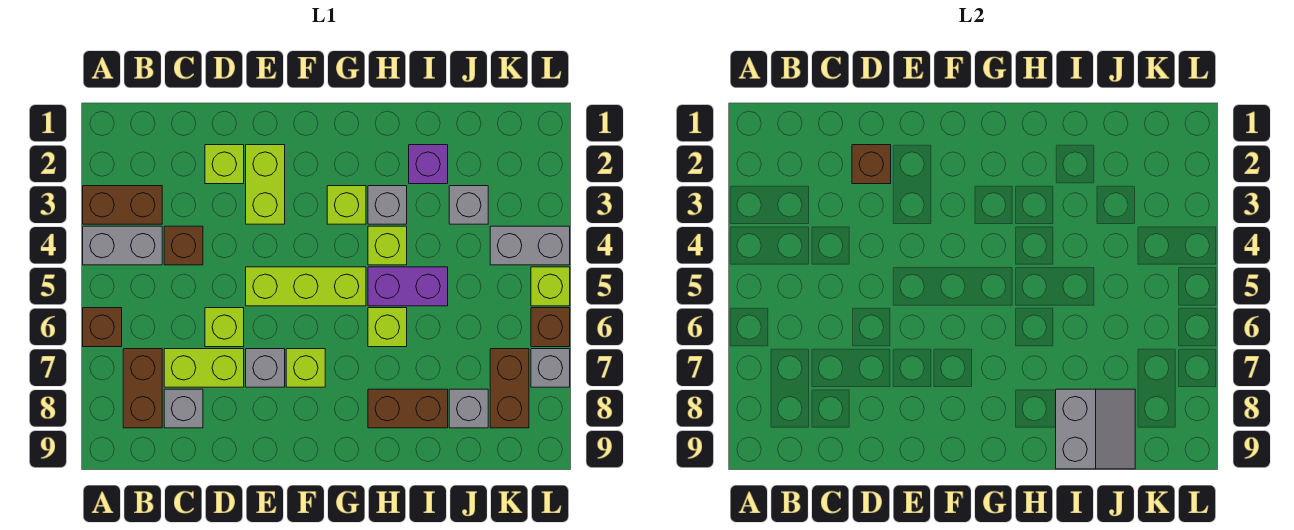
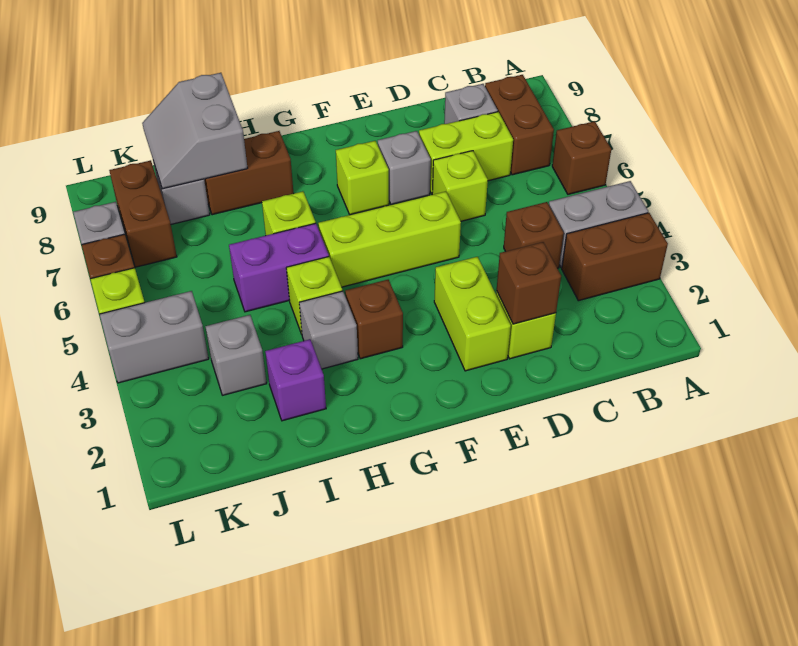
lime brick G3 level 1 -> brown brick G3 level 1

